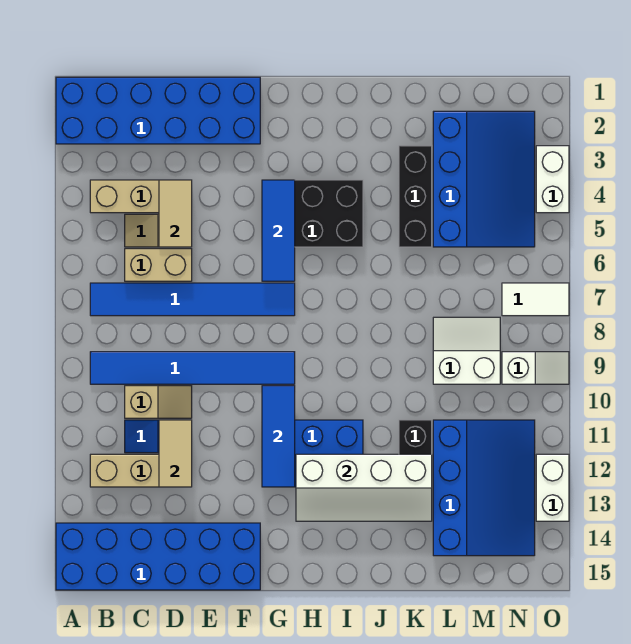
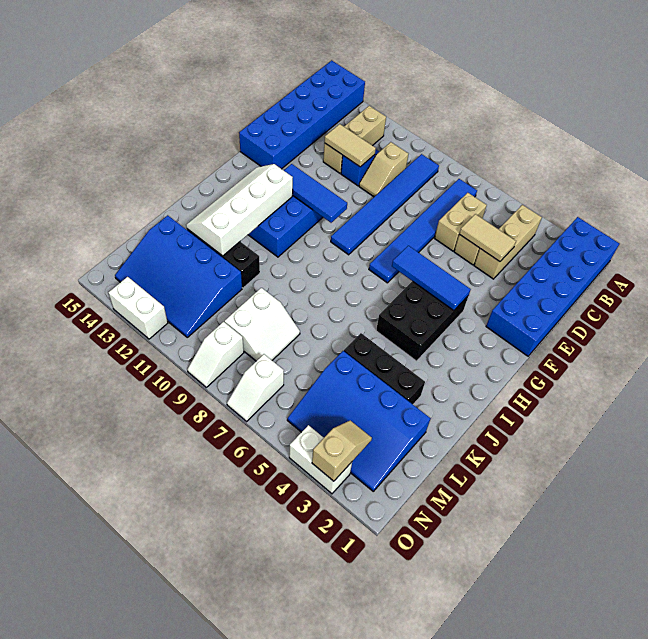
none -> tan slope N3:O3 level 2 top O
white tile N7:O7 level 1 -> white slope N7:O7 level 1 top N

